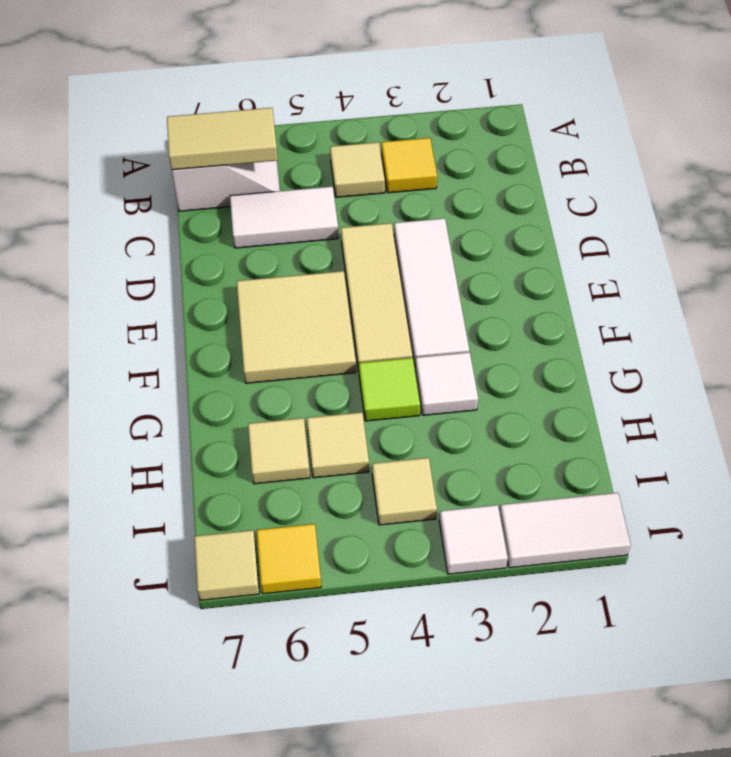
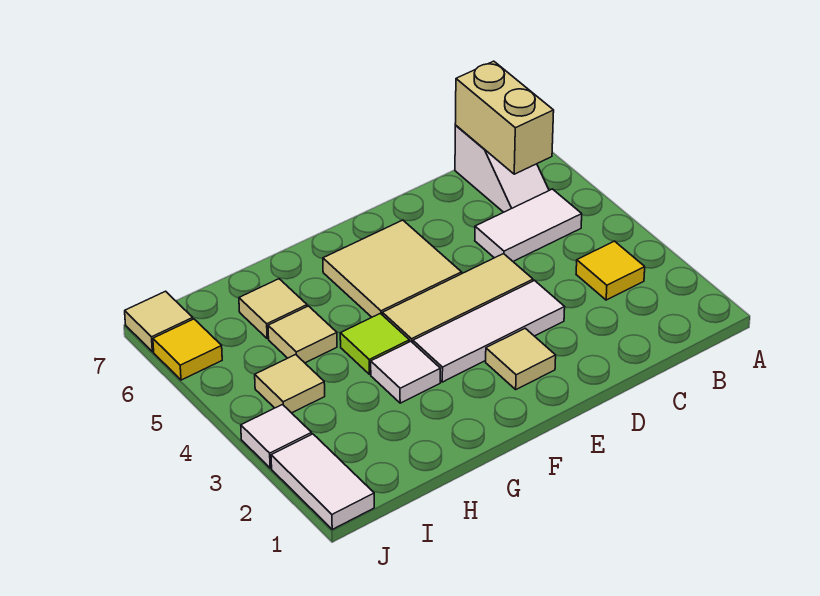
tan tile B4 level 1 -> tan tile E2 level 1
tan tile B6:B7 level 2 -> tan brick B6:B7 level 2
white tile C5:C6 level 1 -> white tile B5:C5 level 1

